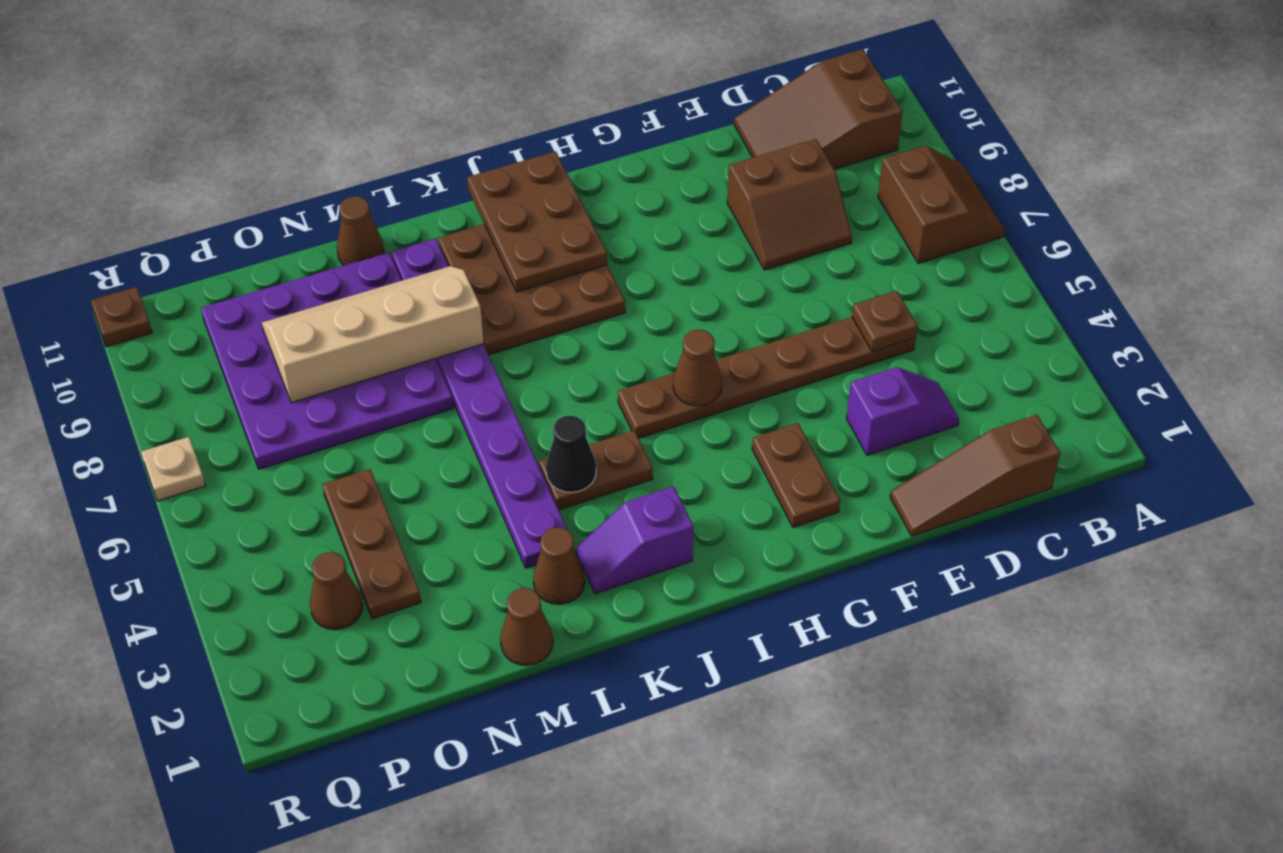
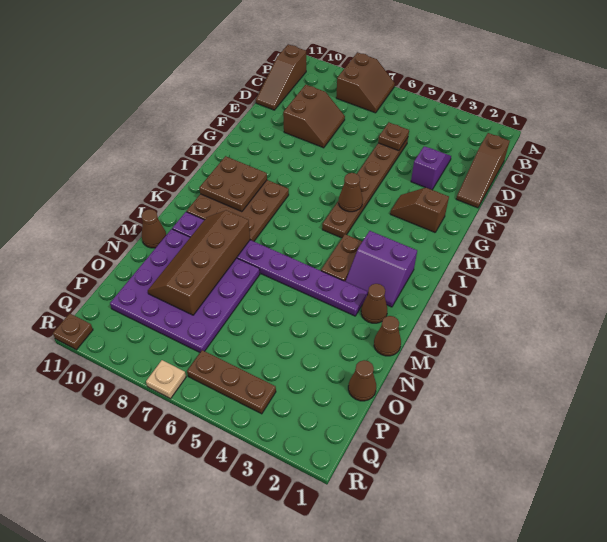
brown slope A7:B8 level 1 top B -> brown slope A7:B8 level 1 top 8
brown slope B10:D11 level 1 top B -> brown slope B11:D11 level 1 top B
brown plate G2:G3 level 1 -> brown slope G2:G3 level 1 top 2
brown plate I9:J11 level 2 -> brown plate I9:J10 level 2
purple slope J2:K2 level 1 top J -> purple slope J2:K3 level 1 top J
black cone K4 level 2 -> none
tan slope L8:O9 level 2 top 8 -> brown slope L8:O9 level 2 top 8
brown plate O3:O5 level 1 -> brown plate Q4:Q6 level 1
brown cone P3 level 1 -> brown cone O1 level 1

